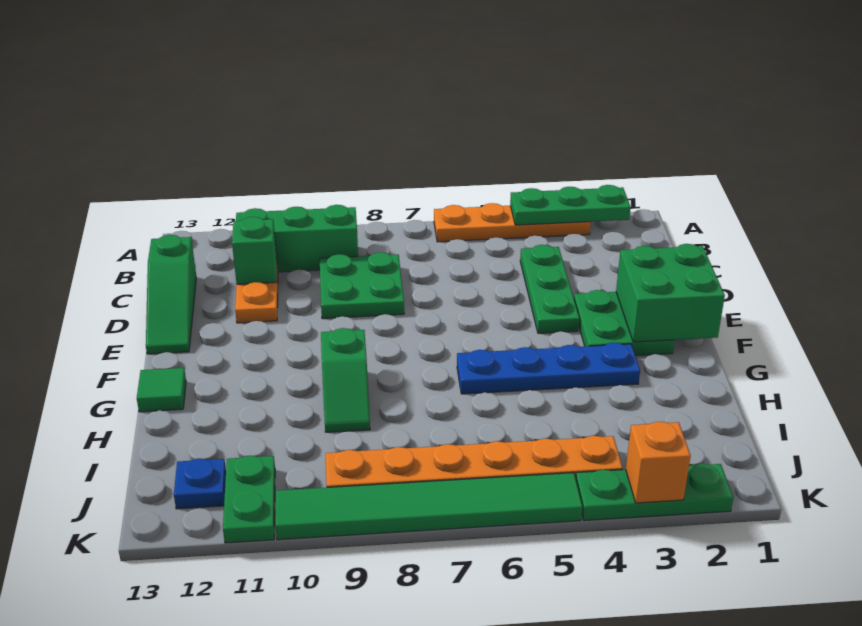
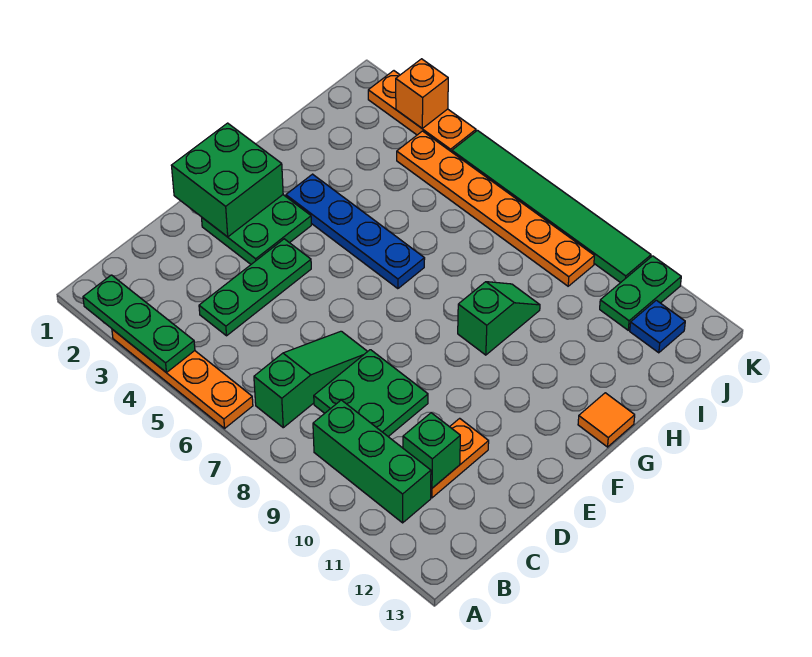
green slope C13:E13 level 1 top C -> green slope B7:D7 level 1 top B
green tile G13 level 1 -> orange tile G13 level 1
green plate K2:K4 level 1 -> orange plate K2:K4 level 1

